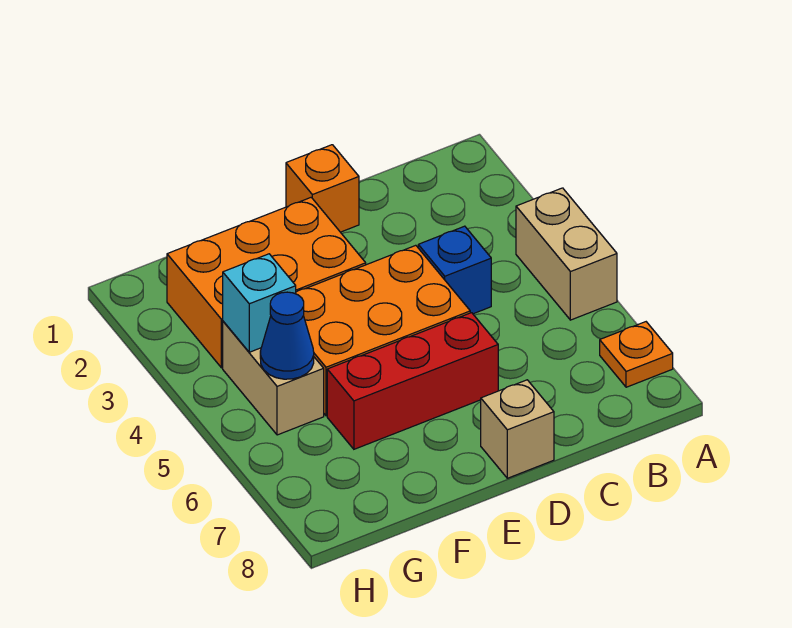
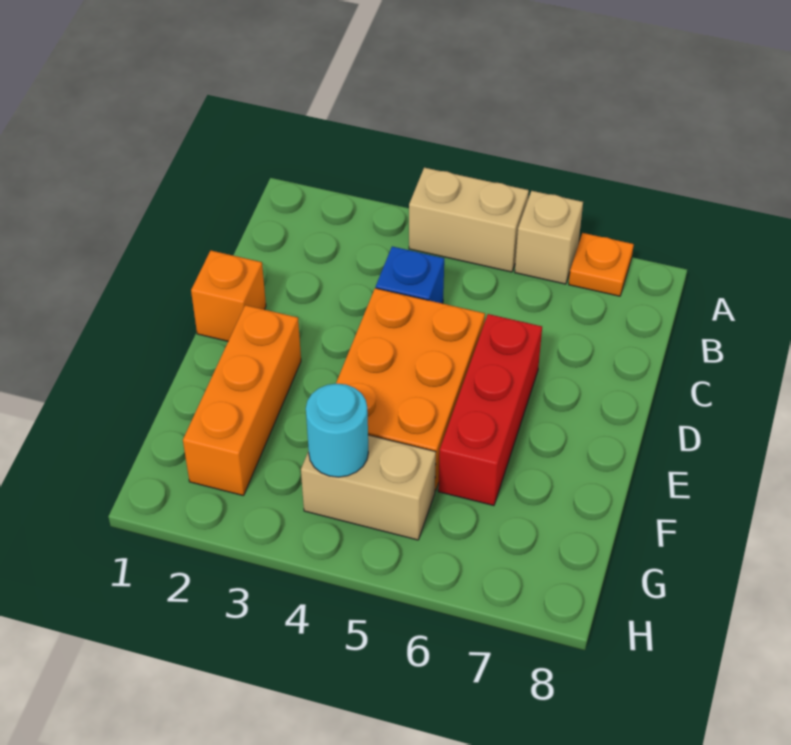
tan brick D8 level 1 -> tan brick A6 level 1
orange brick E2:G3 level 1 -> orange brick E2:G2 level 1
cyan brick G4 level 2 -> cyan round brick G4 level 2
blue cone G5 level 2 -> none

